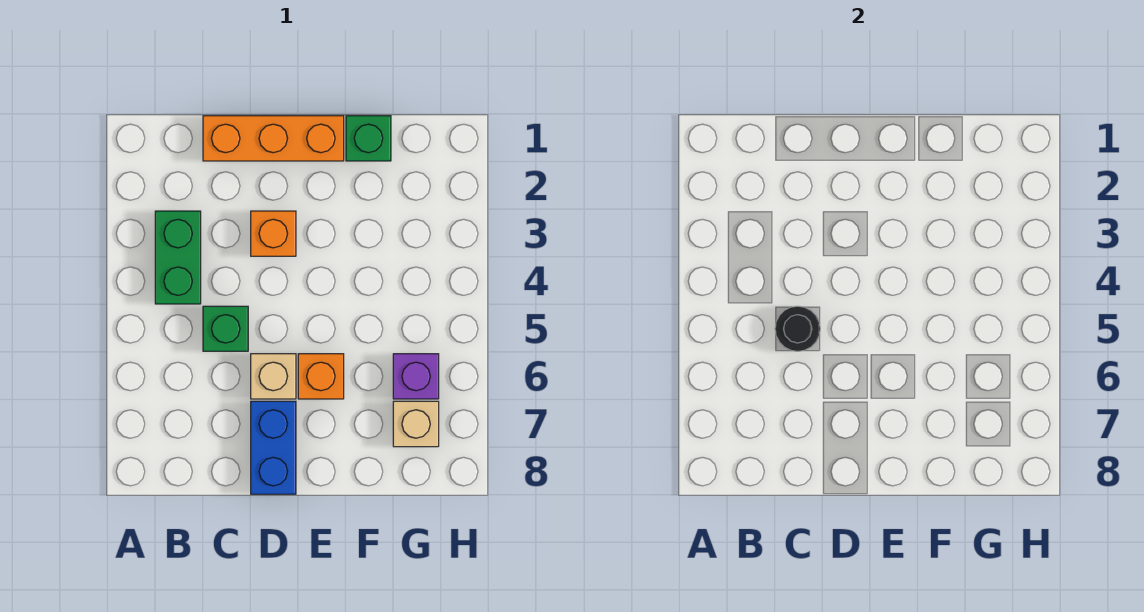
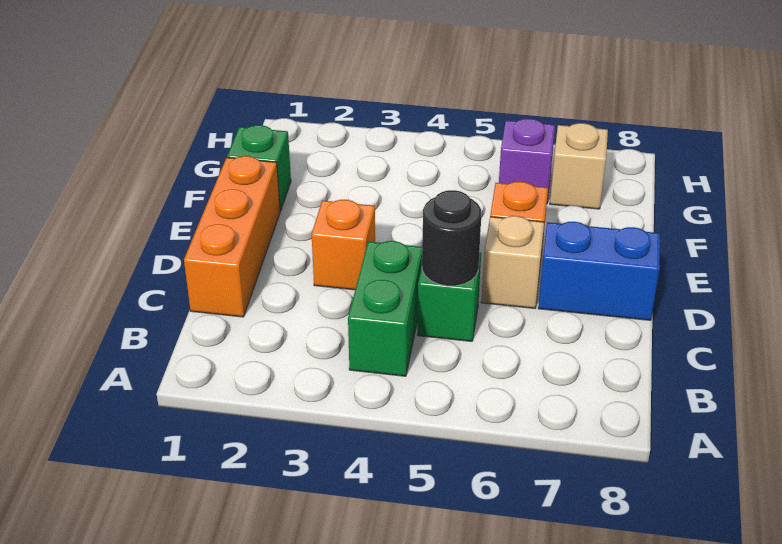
green brick B3:B4 level 1 -> green brick B4:C4 level 1

